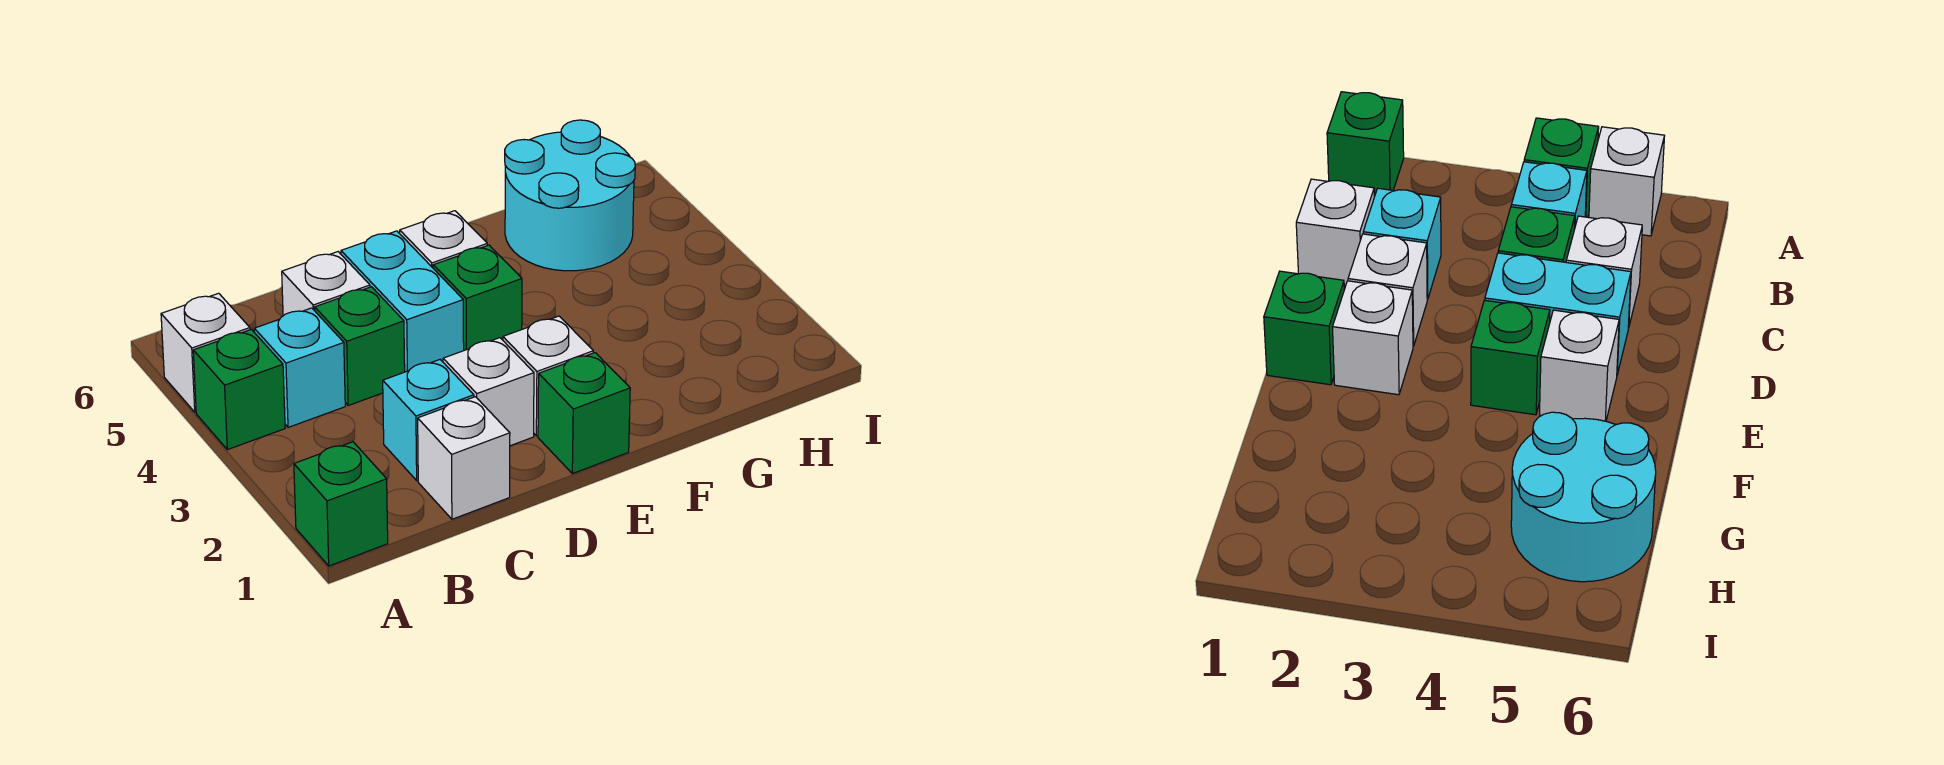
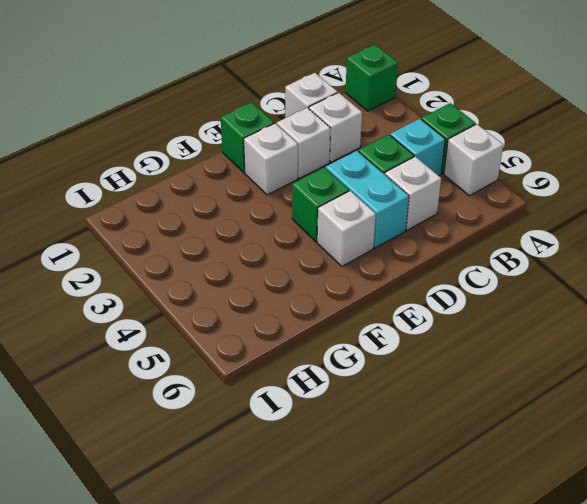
cyan brick C2 level 1 -> white brick C2 level 1
cyan round brick G5:H6 level 1 -> none

